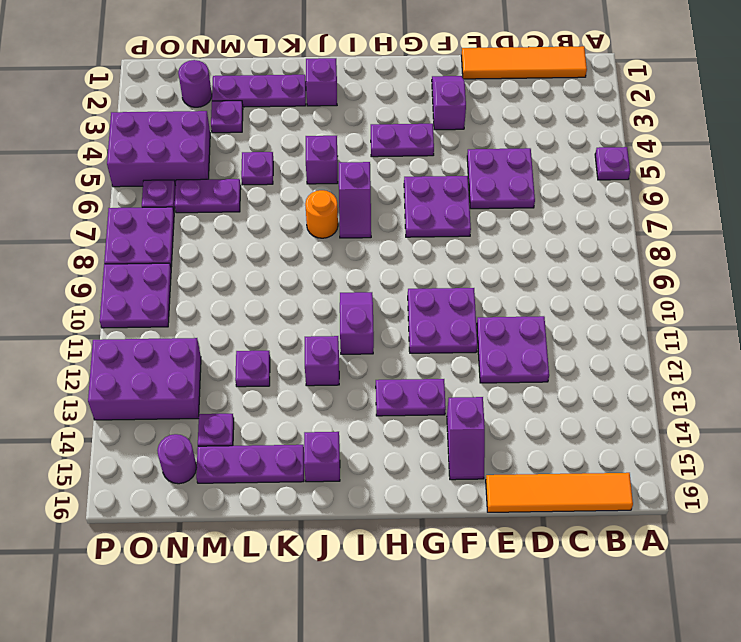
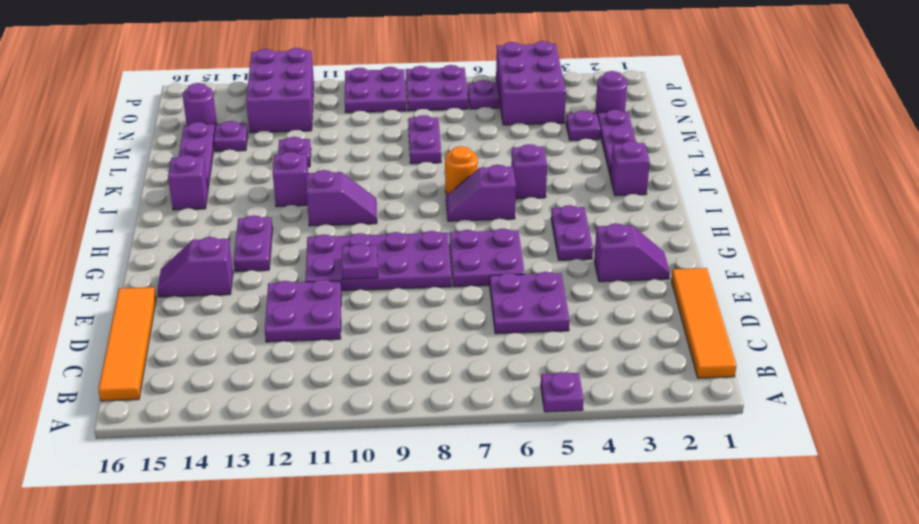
purple plate F10:G11 level 1 -> purple plate F8:G11 level 1
purple plate L5 level 1 -> purple plate F10 level 2
purple plate M6:N6 level 1 -> purple plate L8:M8 level 1

